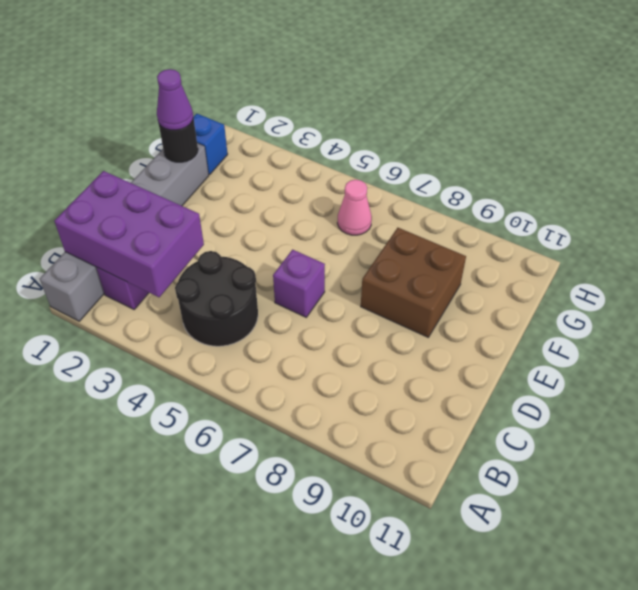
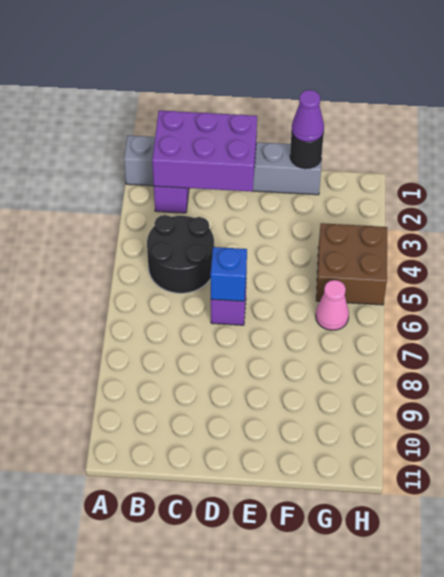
purple brick B1:C3 level 2 -> purple brick B1:D2 level 2
brown brick E8:F9 level 1 -> brown brick G4:H5 level 1
blue brick G1 level 1 -> blue brick D6 level 2

